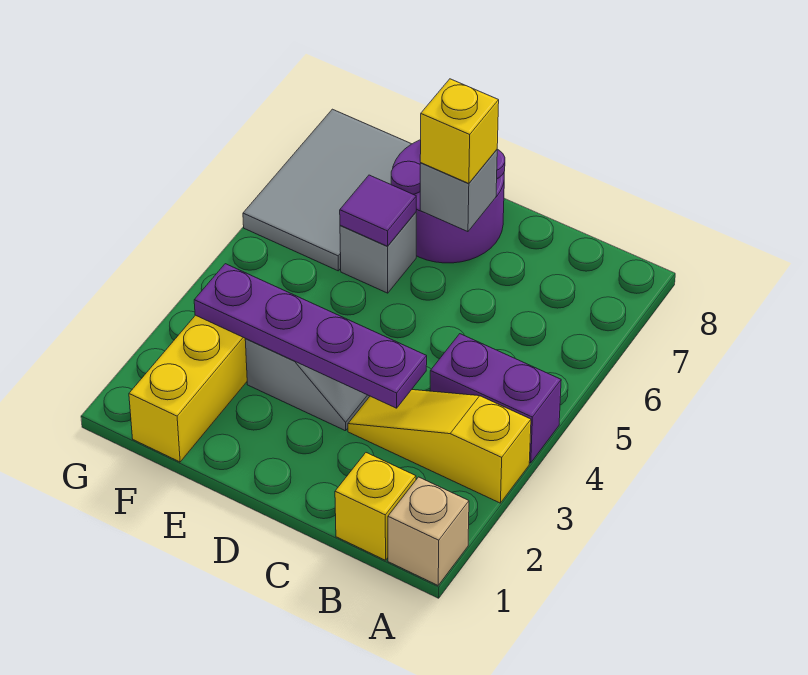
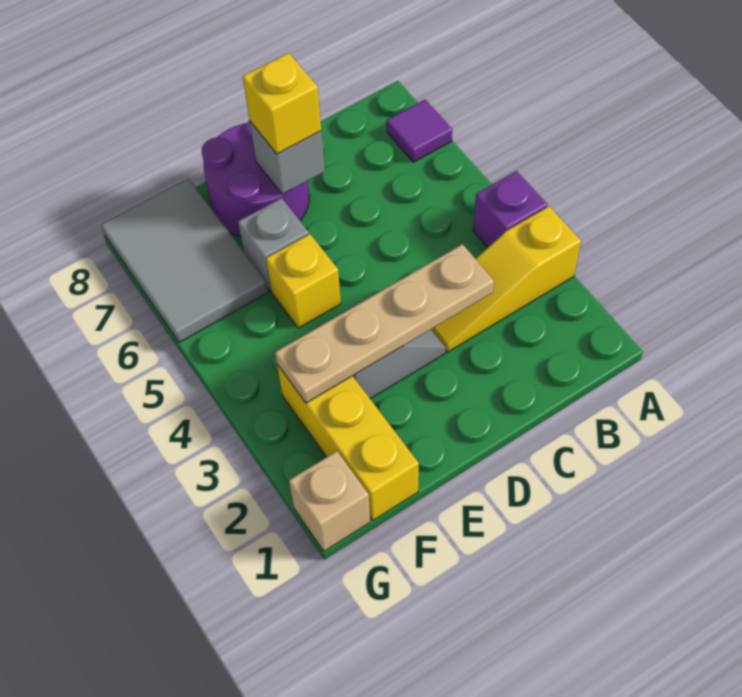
tan brick A1 level 1 -> tan brick G1 level 1
purple brick A4:B4 level 1 -> purple brick A4 level 1
yellow brick B1 level 1 -> yellow brick E5 level 1
purple plate C3:F3 level 2 -> tan plate C3:F3 level 2
purple tile E6 level 2 -> purple tile A7 level 1

